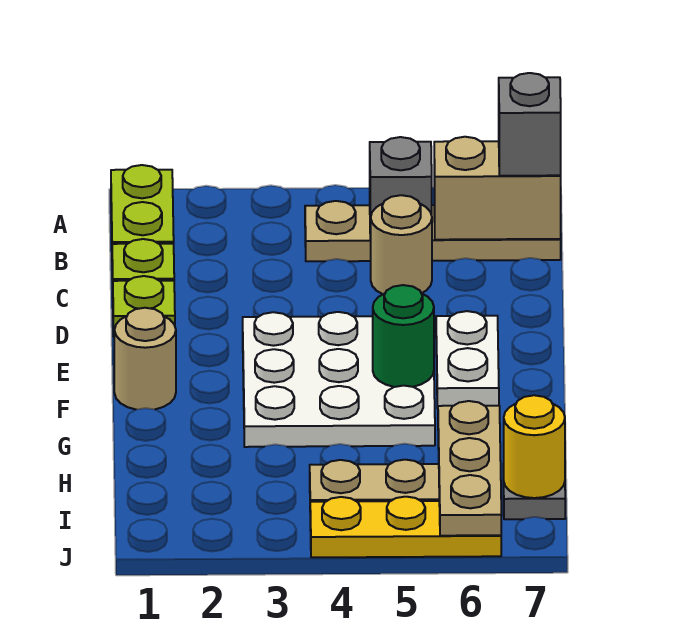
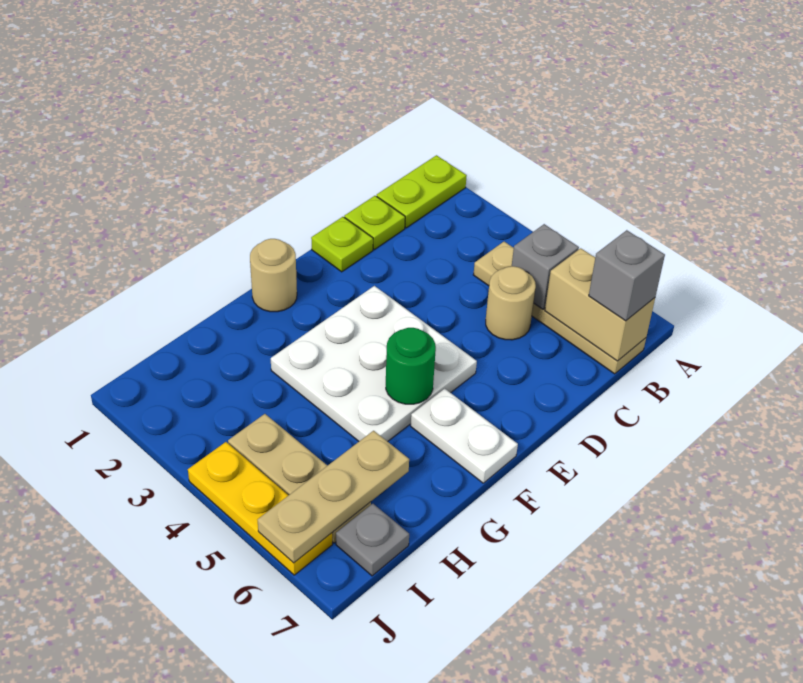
white plate E6:F6 level 1 -> white plate F6:F7 level 1
yellow round brick I7 level 2 -> none

